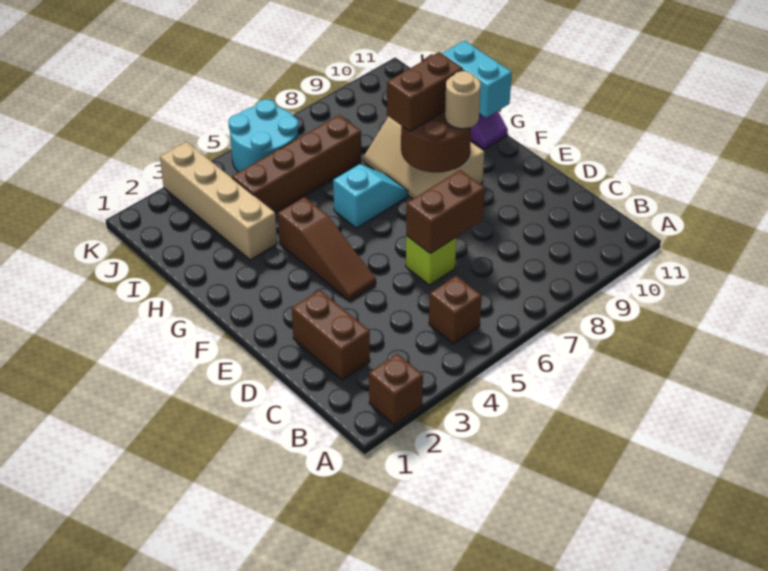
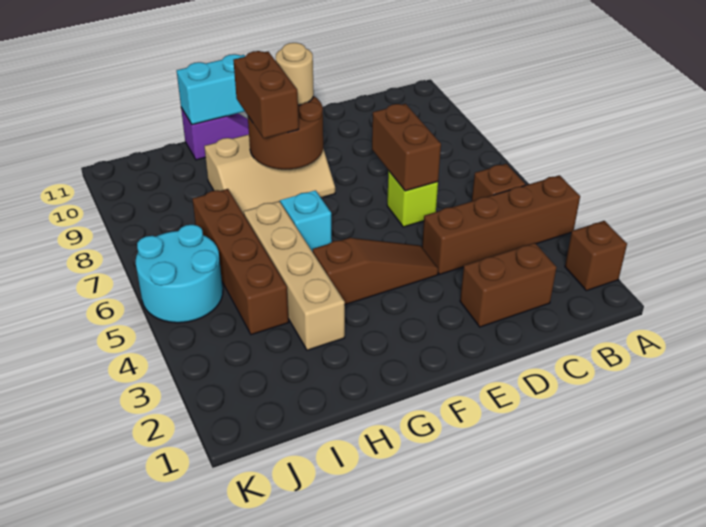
none -> brown brick A4:D4 level 1
tan brick H3:K3 level 1 -> tan brick H3:H6 level 1

